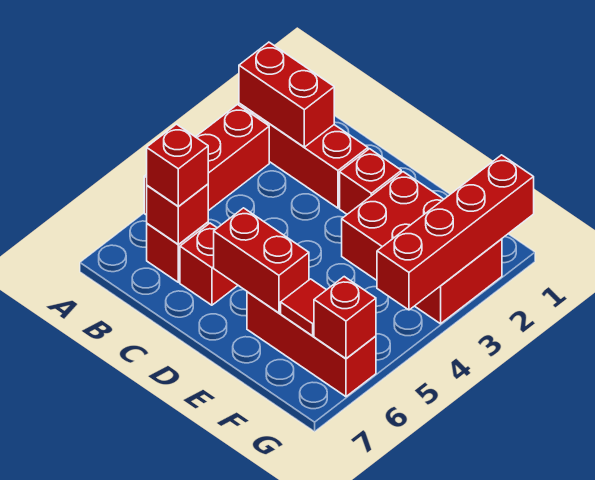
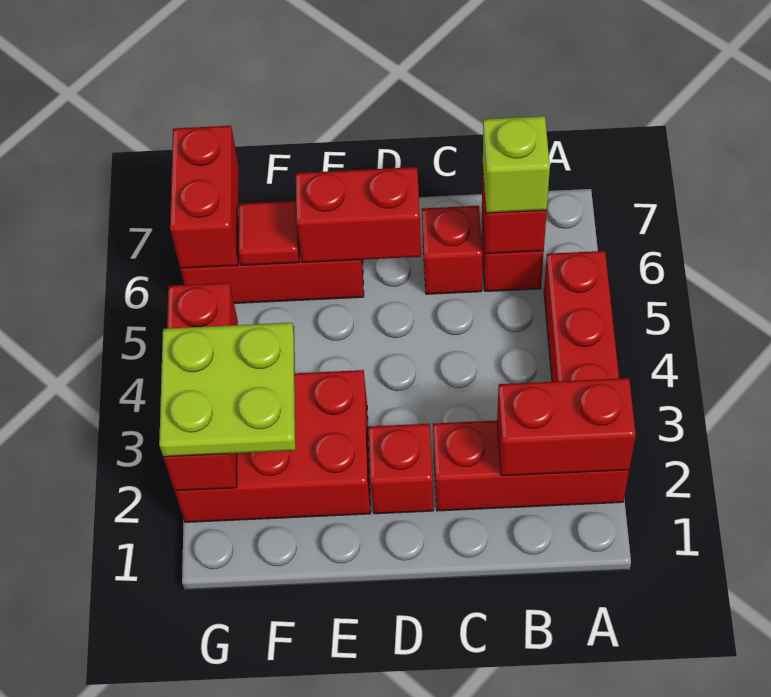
red brick B6 level 3 -> lime brick B6 level 3
none -> lime plate F2:G3 level 3
red brick G1:G4 level 2 -> red brick G2:G4 level 2
red brick G6 level 2 -> red brick G6:G7 level 2

